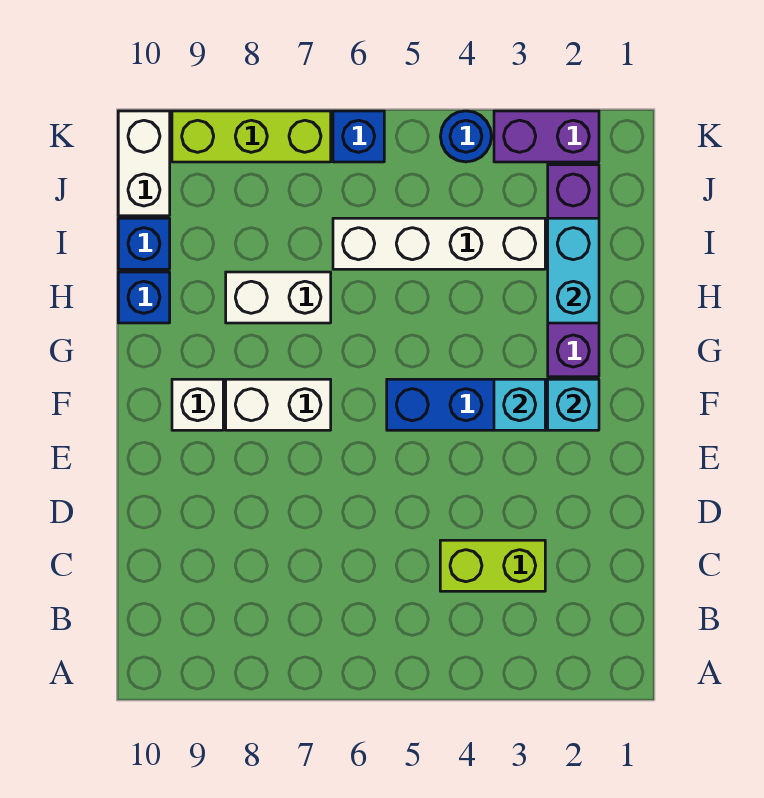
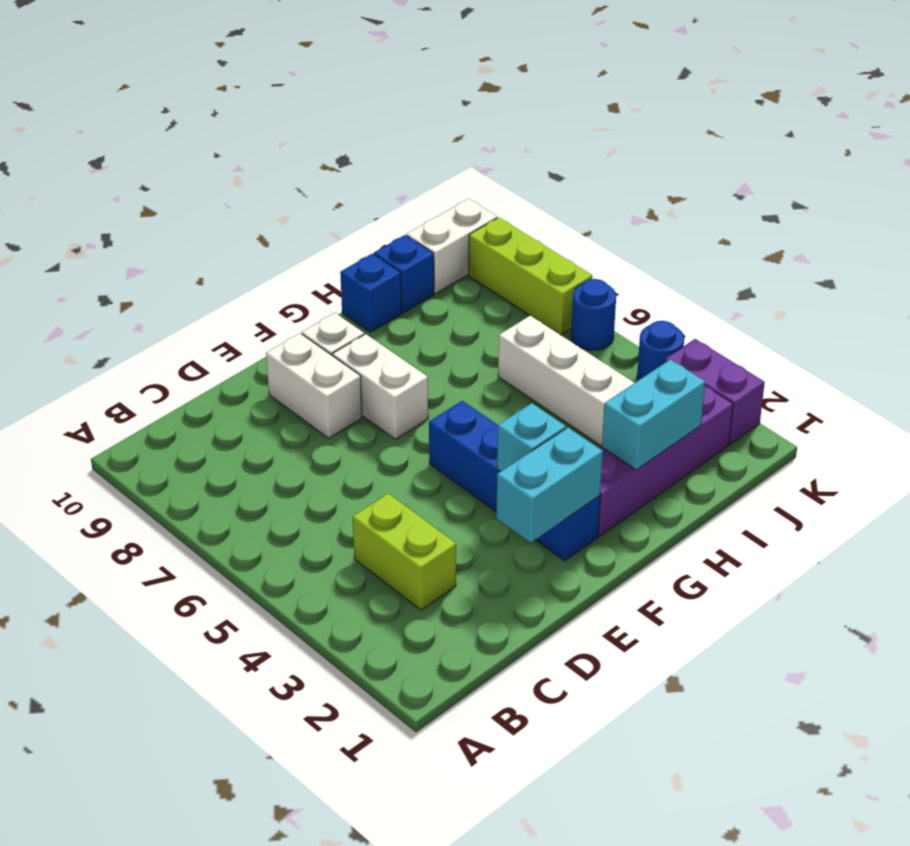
cyan brick F2 level 2 -> cyan brick E2:F2 level 2
white brick H7:H8 level 1 -> white brick E8:E9 level 1
blue brick K6 level 1 -> blue round brick K6 level 1

